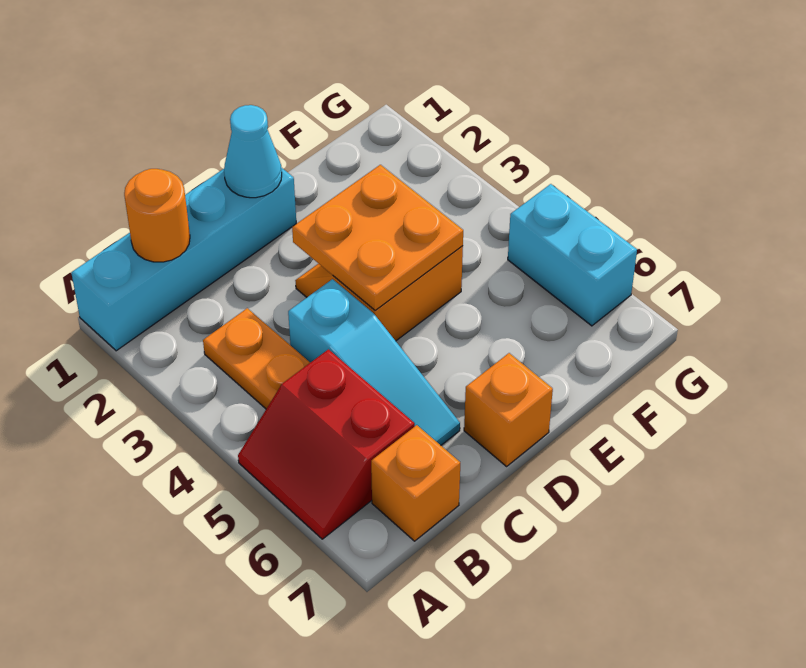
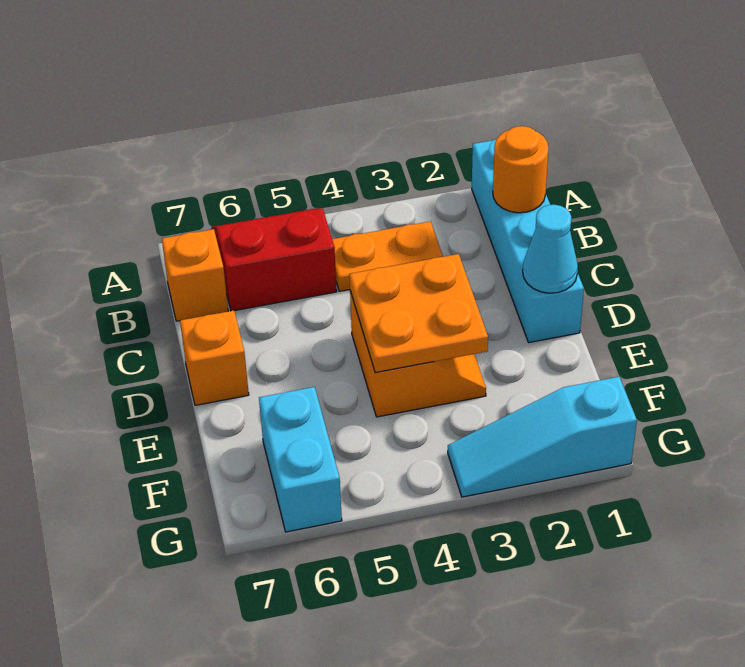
cyan slope C4:C6 level 1 top 4 -> cyan slope G1:G3 level 1 top 1
cyan brick G5:G6 level 1 -> cyan brick F6:G6 level 1

